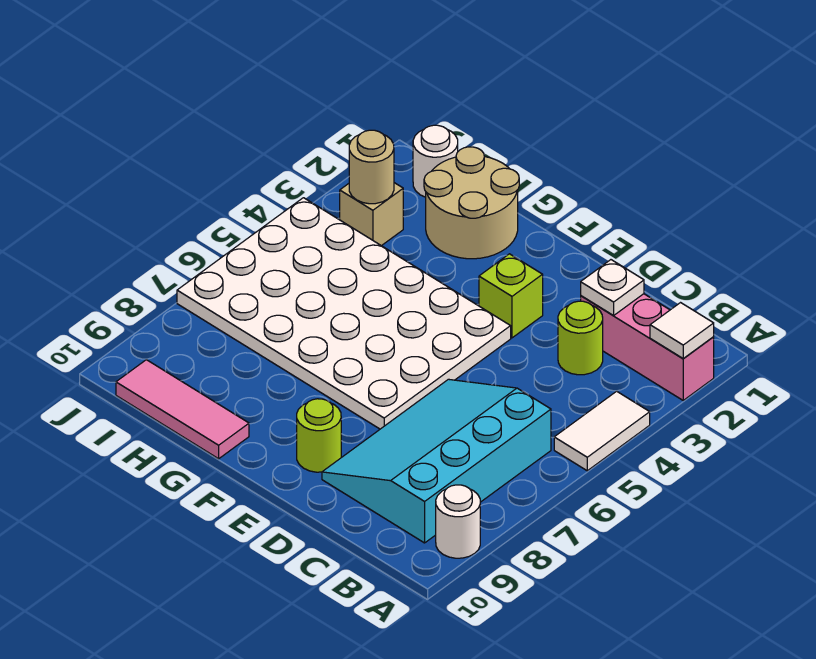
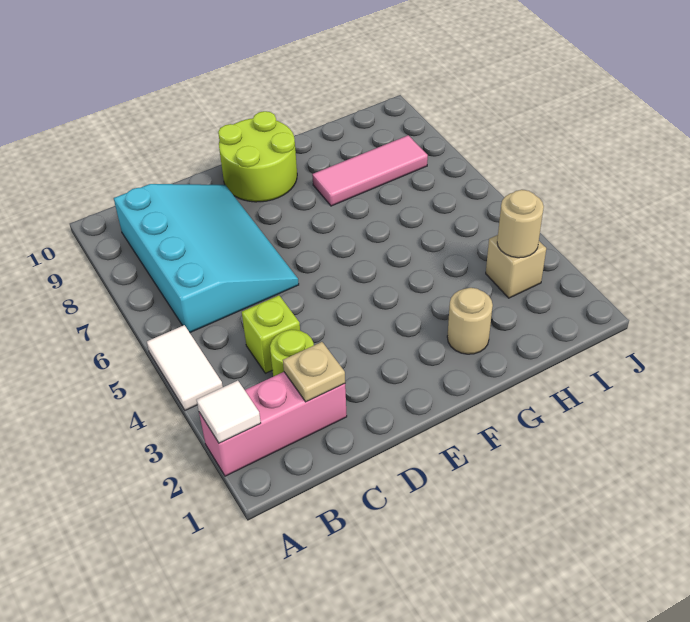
white round brick A9 level 1 -> none
white plate C2 level 2 -> tan plate C2 level 2
lime brick E3 level 1 -> lime brick C4 level 1
white plate E4:J7 level 1 -> none
lime round brick E9 level 1 -> lime round brick E9:F10 level 1
tan round brick G1:H2 level 1 -> tan round brick G2 level 1
pink tile G10:I10 level 1 -> pink tile G8:I8 level 1
white round brick I1 level 1 -> none

